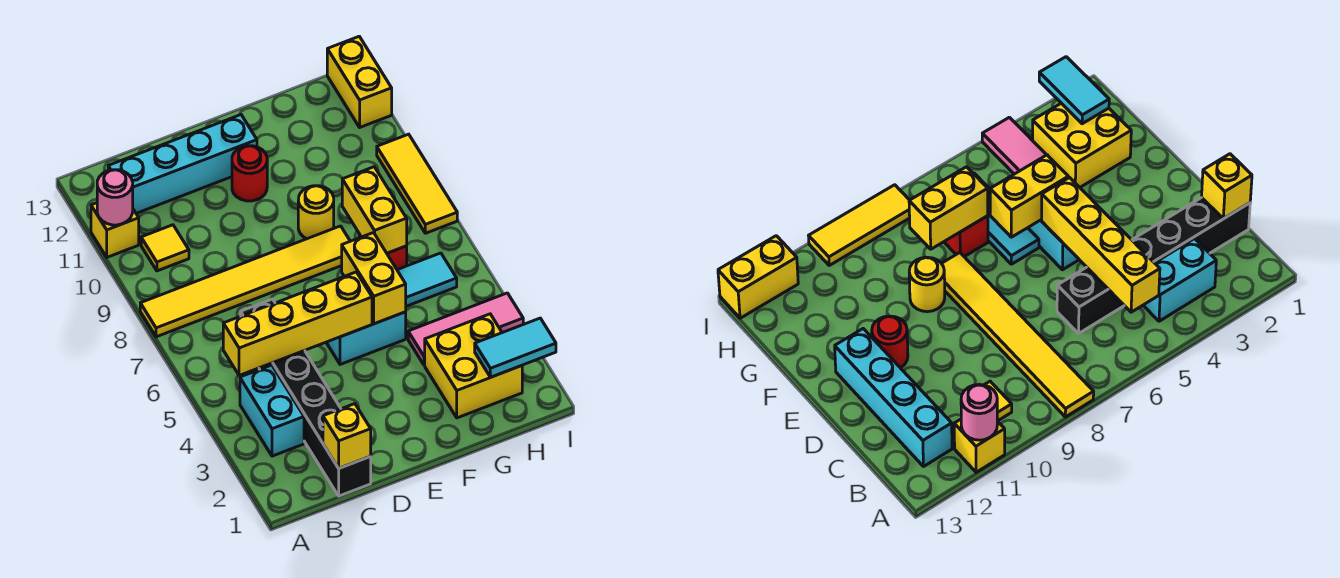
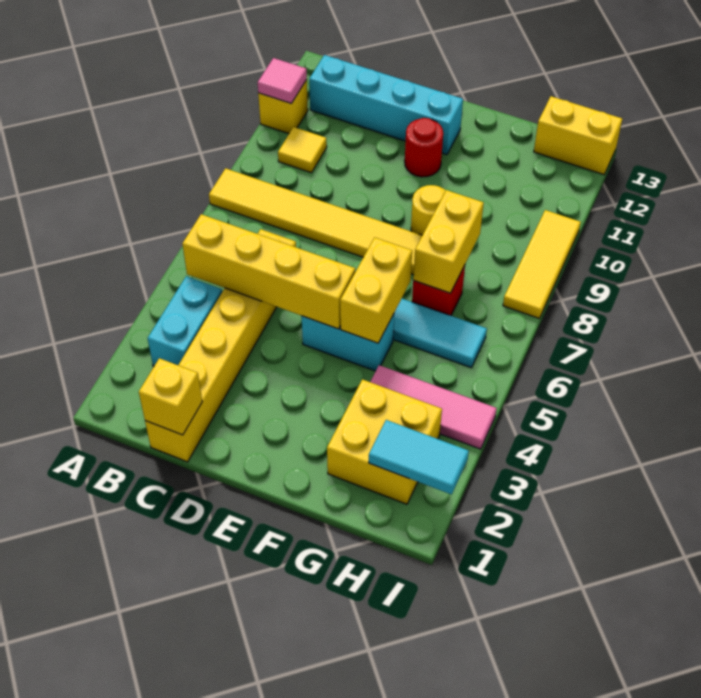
pink round brick A11 level 2 -> pink tile A11 level 2
black brick C1:C6 level 1 -> yellow brick C1:C6 level 1
yellow brick I12:I13 level 1 -> yellow brick H13:I13 level 1

